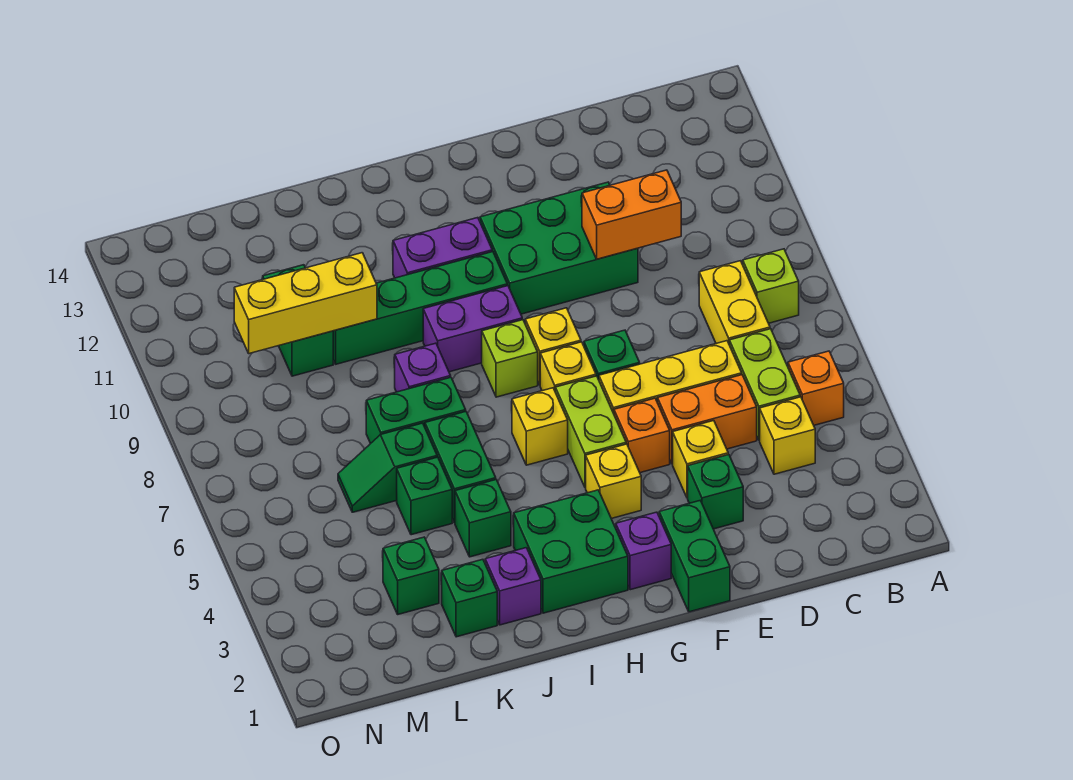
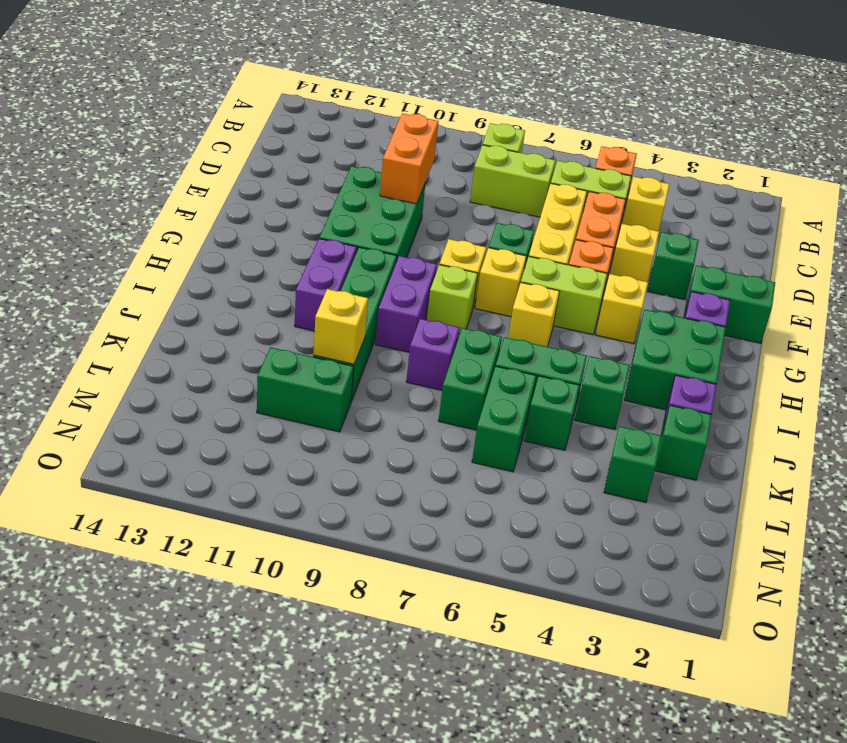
yellow brick C7:C8 level 1 -> lime brick C7:C8 level 1
green slope K6:L6 level 1 top K -> green brick K6:L6 level 1
yellow brick K10:M10 level 2 -> yellow brick K10 level 2

